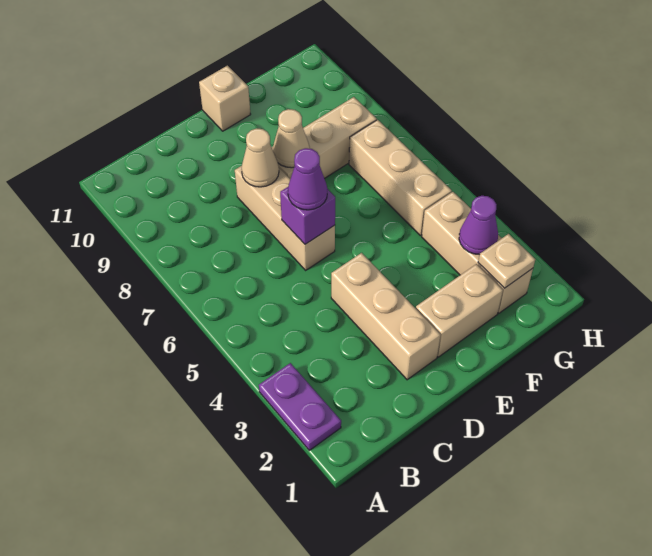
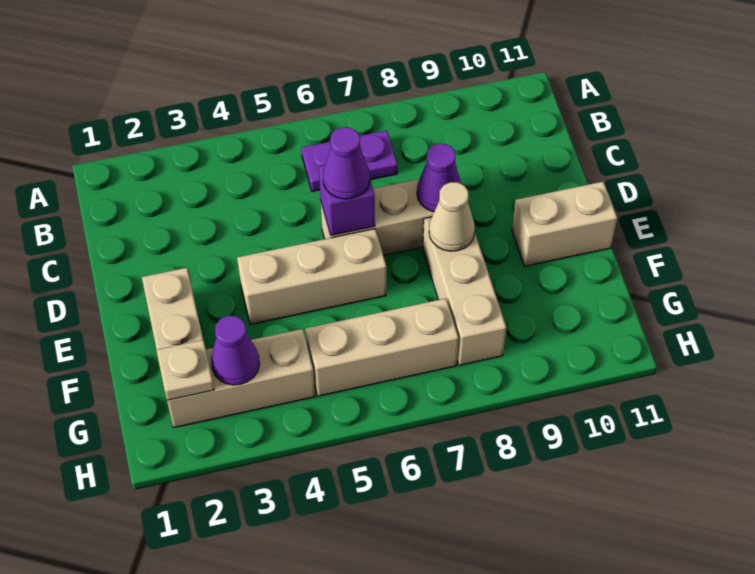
purple plate A2:A3 level 1 -> purple plate B6:B7 level 1
tan brick D2:D4 level 1 -> tan brick E4:E6 level 1
tan cone D8 level 2 -> purple cone D8 level 2
tan brick E11 level 1 -> tan brick E10:E11 level 1

